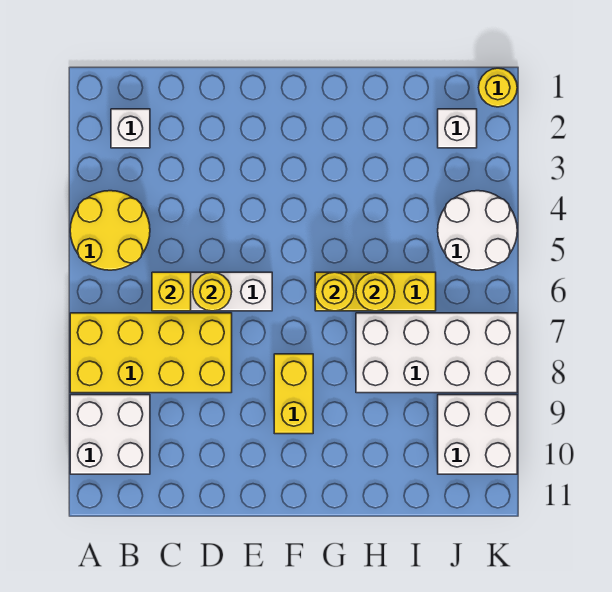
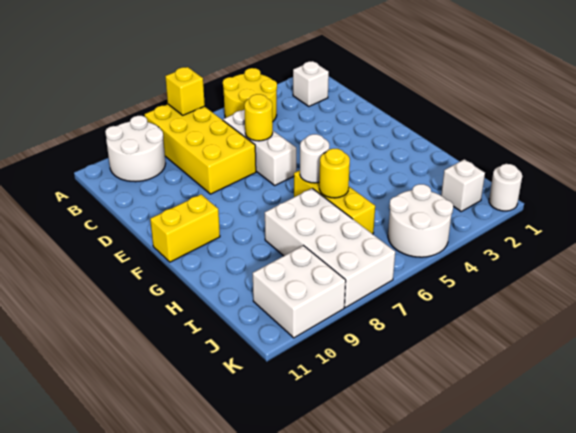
white brick A9:B10 level 1 -> white round brick A9:B10 level 1
yellow brick C6 level 2 -> yellow brick A7 level 2
yellow brick F8:F9 level 1 -> yellow brick F10:F11 level 1
yellow round brick G6 level 2 -> white round brick G6 level 2
yellow round brick K1 level 1 -> white round brick K1 level 1

